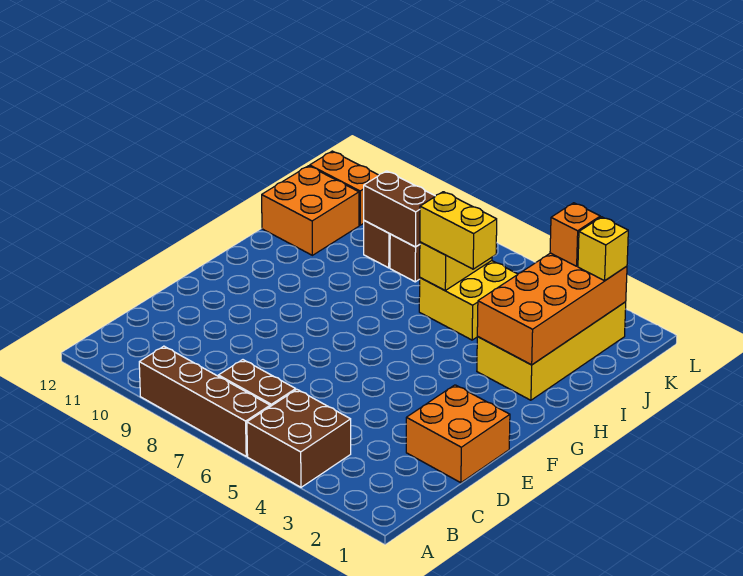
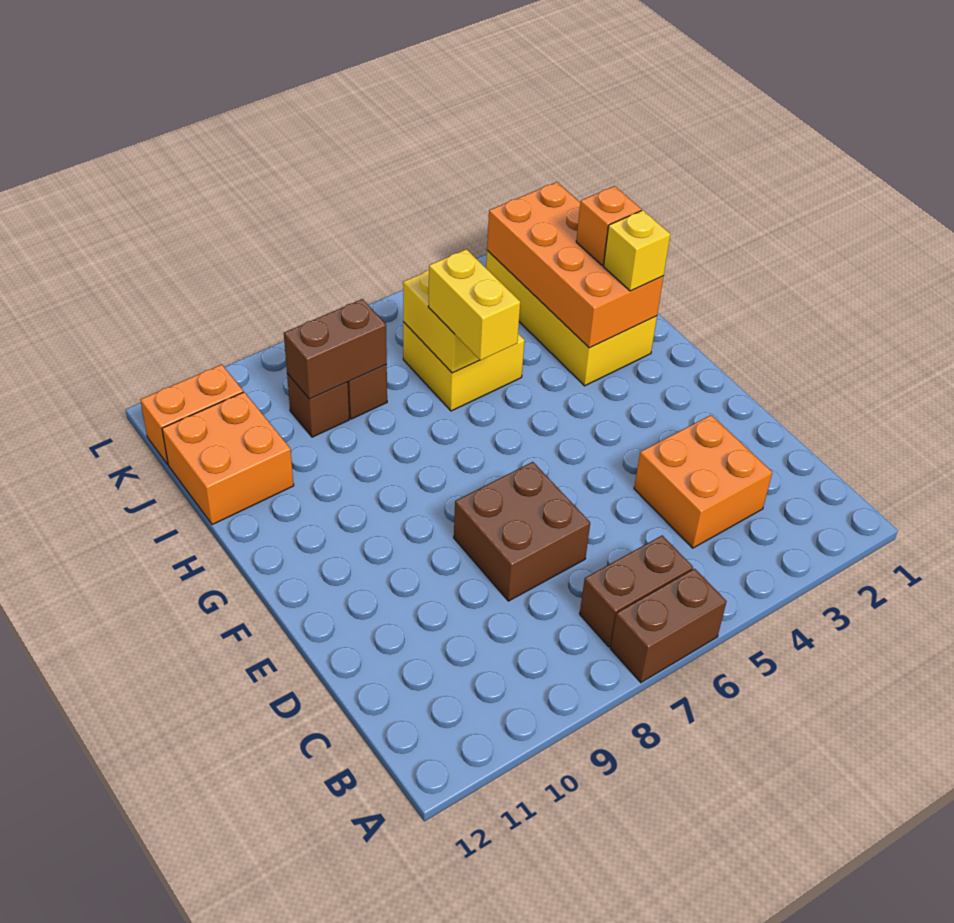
brown brick A4:B5 level 1 -> brown brick D7:E8 level 1
brown brick A6:A9 level 1 -> brown brick A6:A7 level 1
orange brick D1:E2 level 1 -> orange brick C3:D4 level 1
yellow brick I5:I6 level 3 -> yellow brick H6:I6 level 3
yellow brick K2 level 3 -> yellow brick H2 level 3
orange brick K3 level 3 -> orange brick I2 level 3

